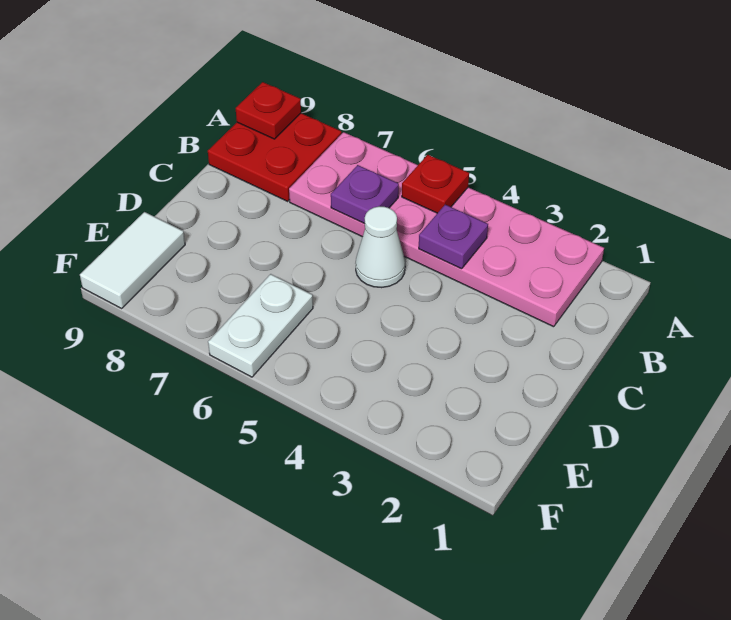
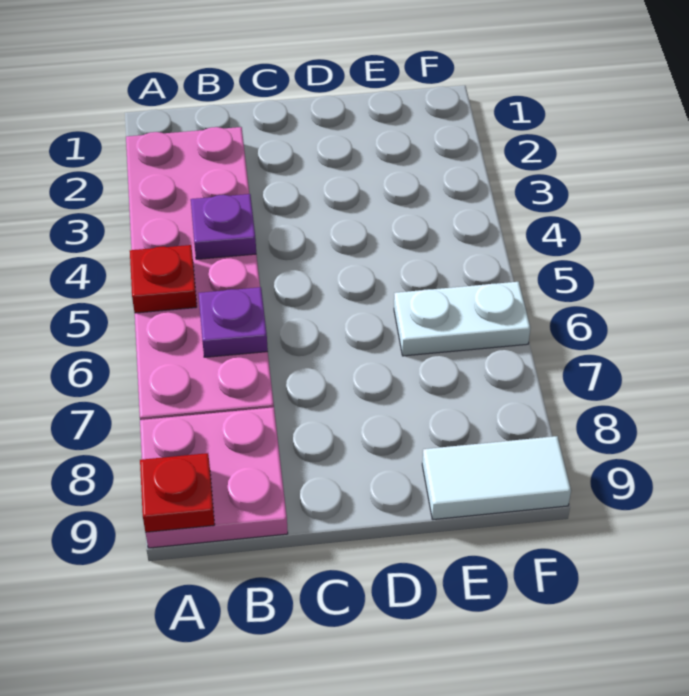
red plate A8:B9 level 1 -> pink plate A8:B9 level 1
white cone C5 level 1 -> none

